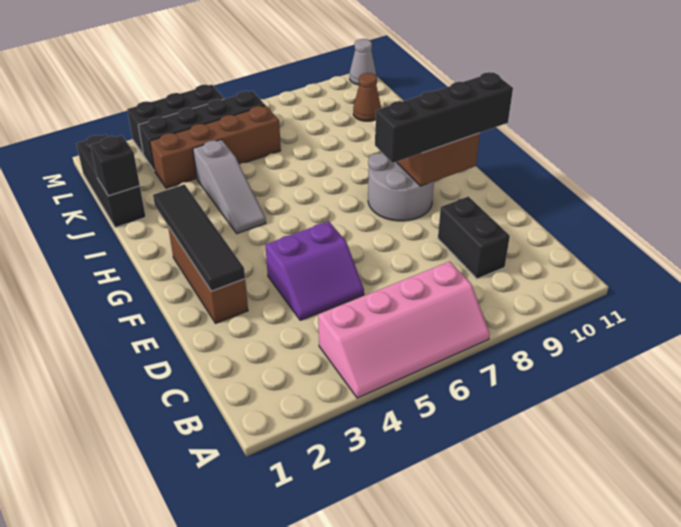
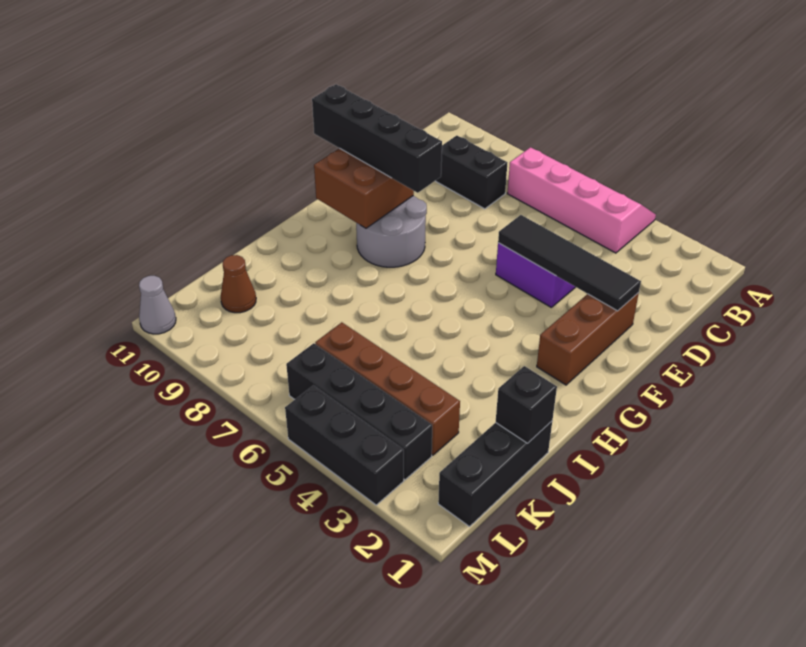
black brick C9:D9 level 1 -> black brick C8:C9 level 1
black tile E2:H2 level 2 -> black tile E2:E5 level 2
grey slope H4:J4 level 1 top J -> none

